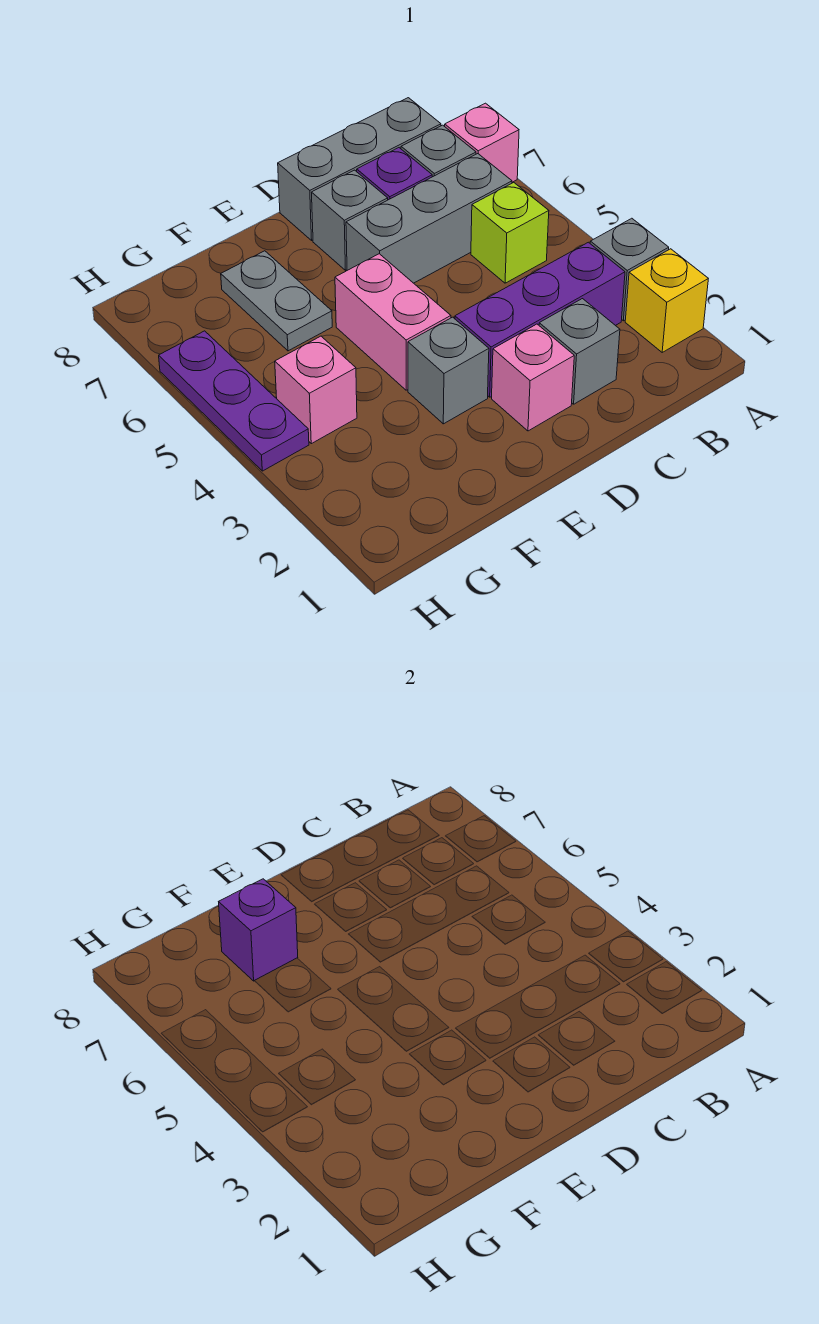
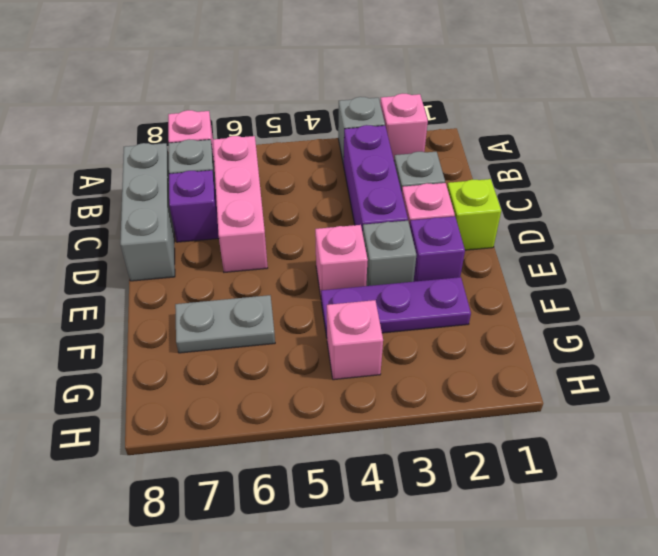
yellow brick A2 level 1 -> pink brick A2 level 1
lime brick B5 level 1 -> lime brick D1 level 1
grey brick B6:D6 level 1 -> pink brick B6:D6 level 1
grey brick D7 level 1 -> none
pink brick E4:E5 level 1 -> pink brick E4 level 1
purple brick F7 level 2 -> purple brick E2 level 1
purple plate H4:H6 level 1 -> purple plate F2:F4 level 1

